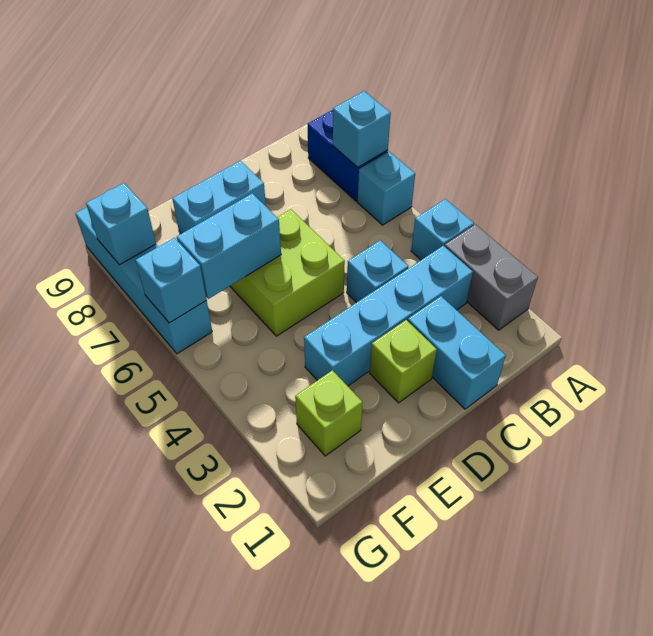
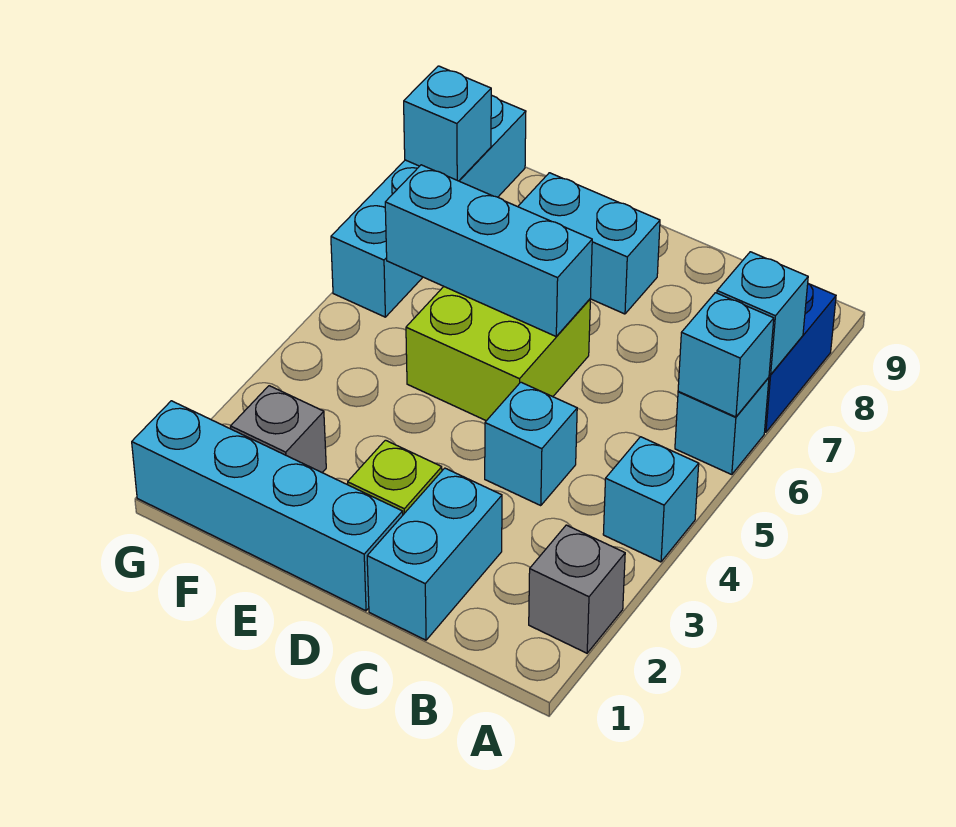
grey brick A2:A3 level 1 -> grey brick A2 level 1
cyan brick B3:E3 level 1 -> cyan brick D1:G1 level 1
cyan brick E6:F6 level 2 -> cyan brick D6:F6 level 2
lime brick F2 level 1 -> grey brick F2 level 1
cyan brick G6 level 2 -> cyan brick A6 level 2

